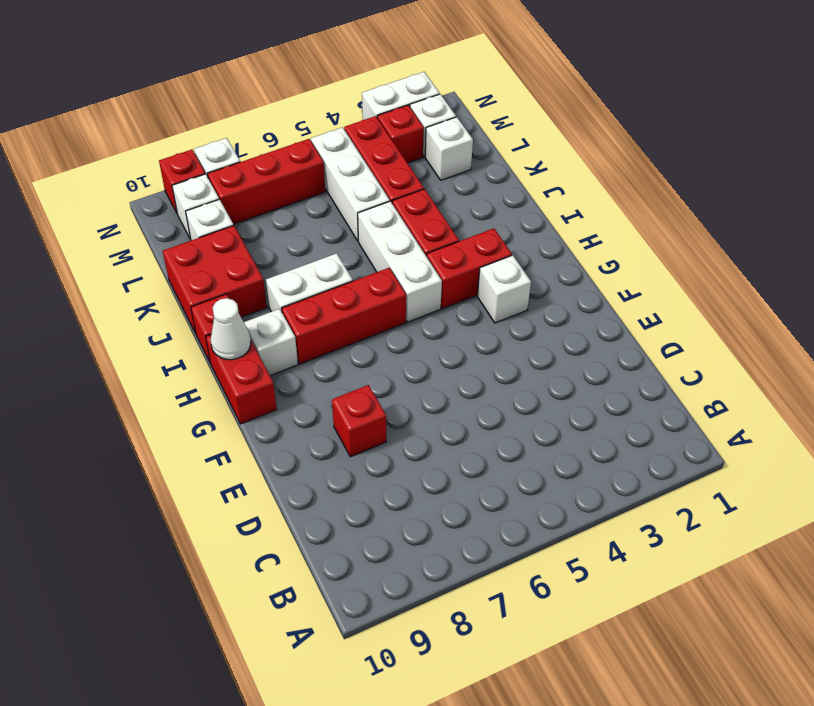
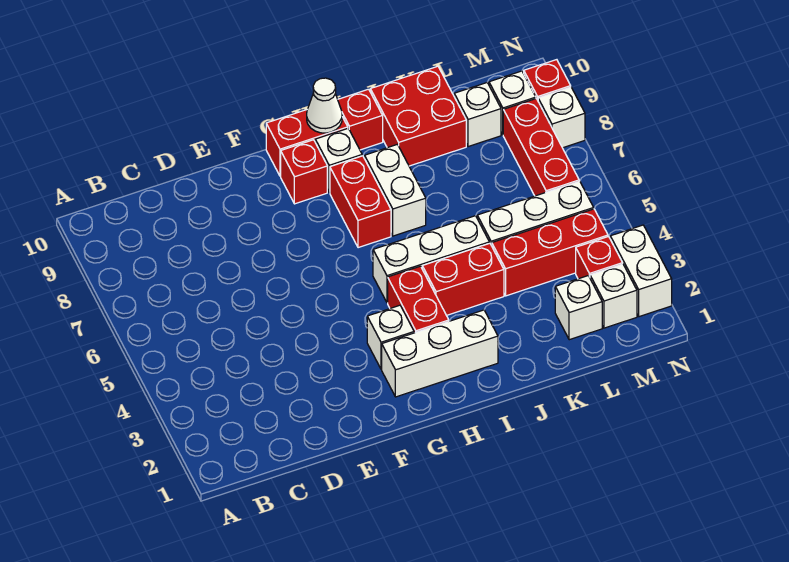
red brick E8 level 1 -> red brick G9 level 1
none -> white brick G2:I2 level 1
red brick H6:H8 level 1 -> red brick H7:H8 level 1

